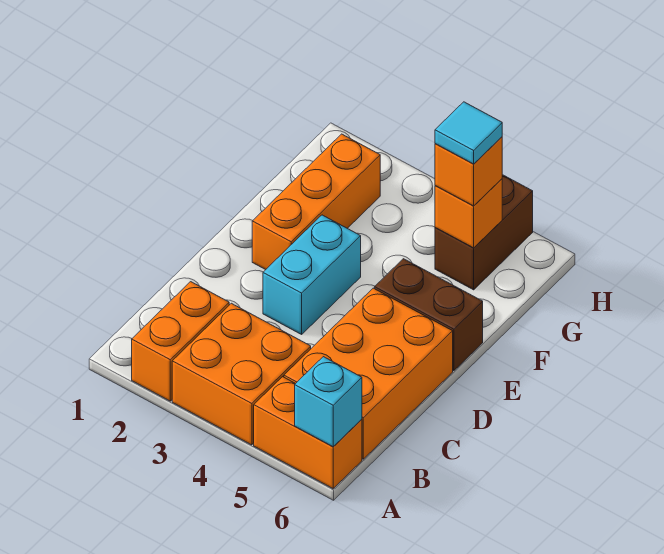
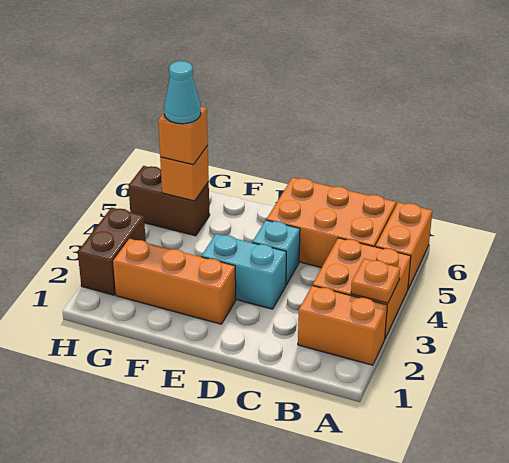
none -> orange plate A3 level 2
cyan brick A6 level 2 -> cyan brick D4 level 1
brown brick E5:E6 level 1 -> brown brick H2:H3 level 1
cyan tile G5 level 4 -> cyan cone G5 level 4

